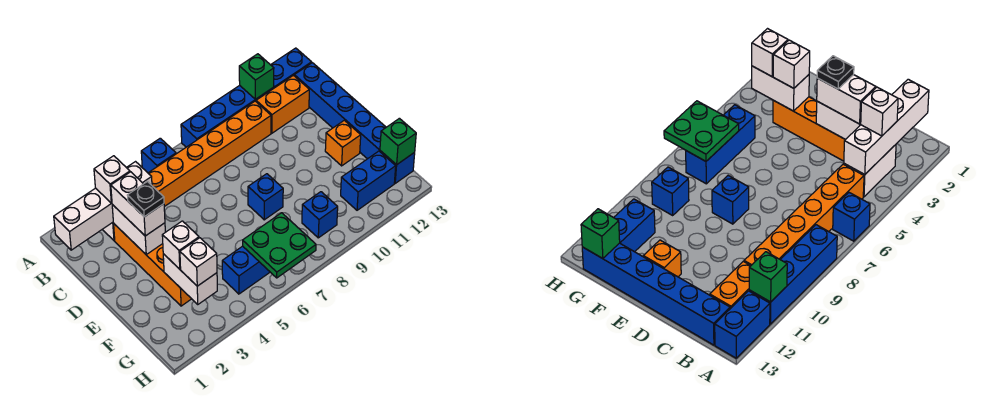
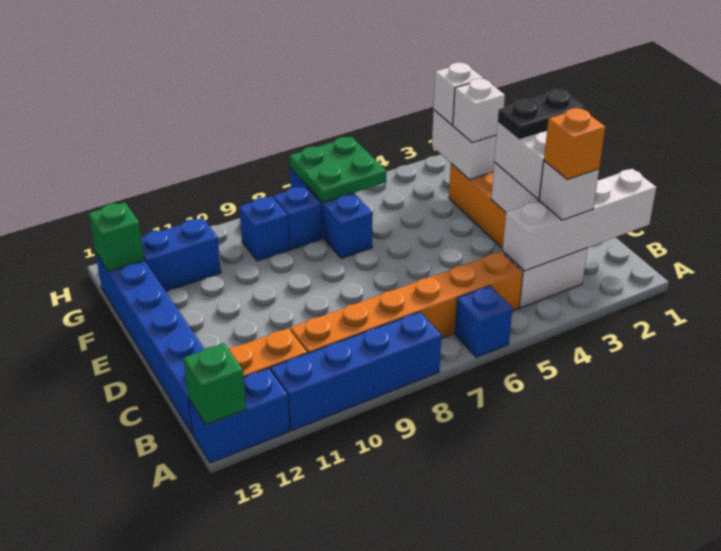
green brick A11 level 2 -> green brick A13 level 2
black plate D3 level 4 -> black plate D2:D3 level 4
blue brick E8 level 1 -> blue brick G8 level 1
orange brick E12 level 1 -> orange brick B3 level 4
blue brick G5:G7 level 1 -> blue brick F7:H7 level 1

